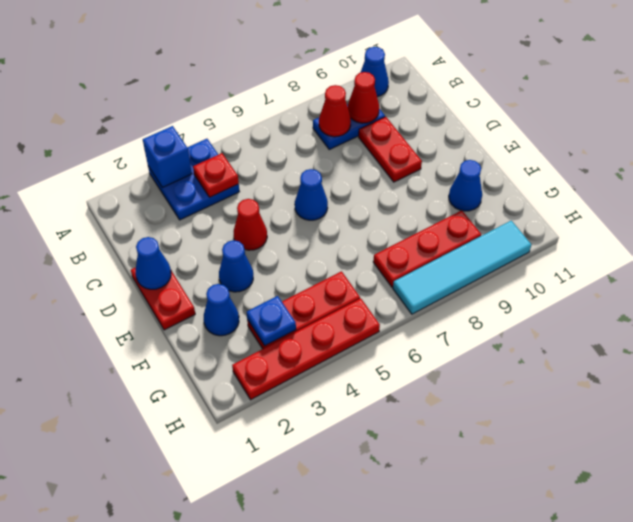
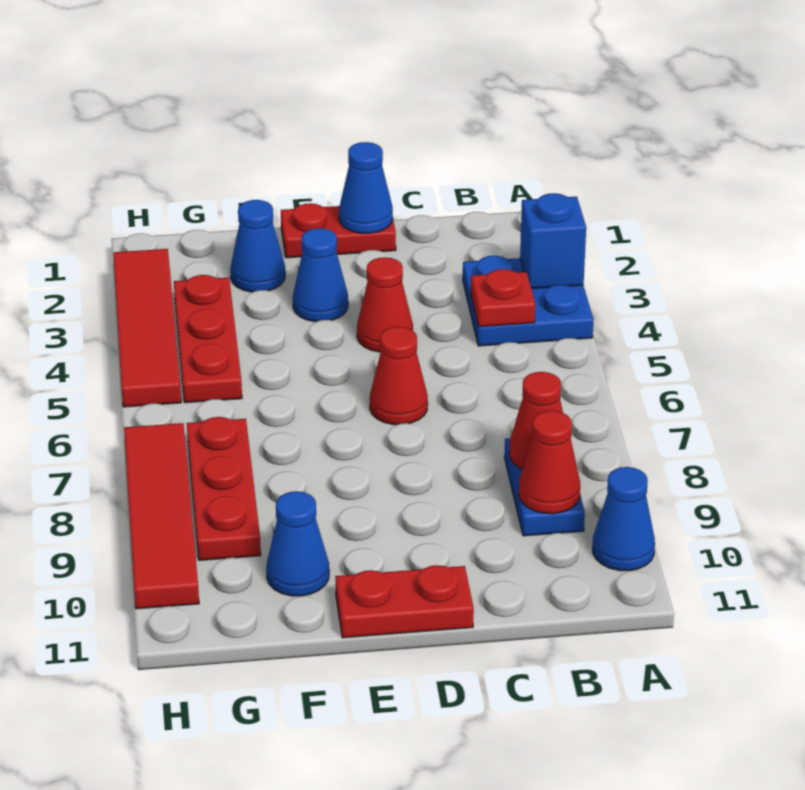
red plate C9:D9 level 1 -> red plate D11:E11 level 1
blue cone D6 level 1 -> red cone D6 level 1
blue plate G3 level 2 -> none
red plate H2:H5 level 1 -> red tile H2:H5 level 1
cyan tile H7:H10 level 1 -> red tile H7:H10 level 1

